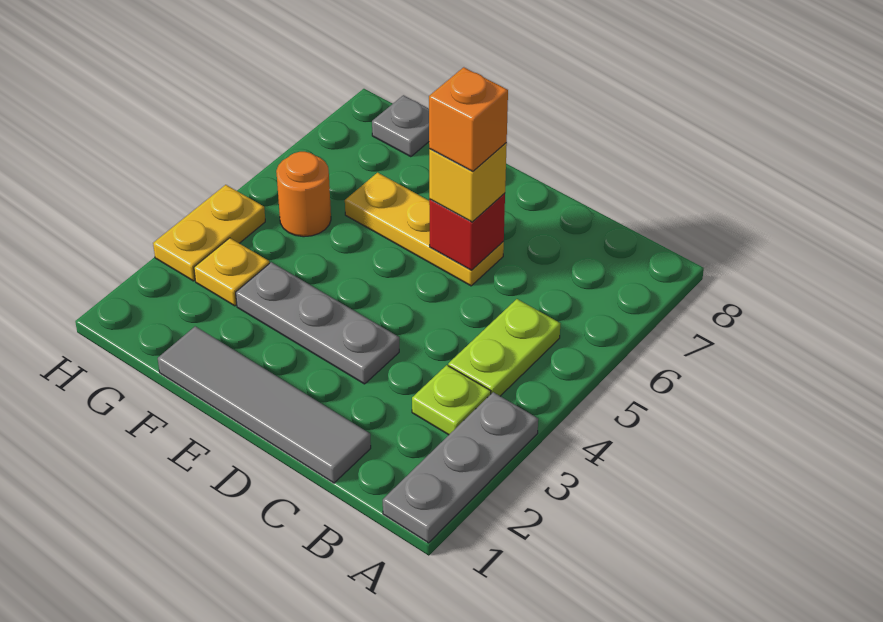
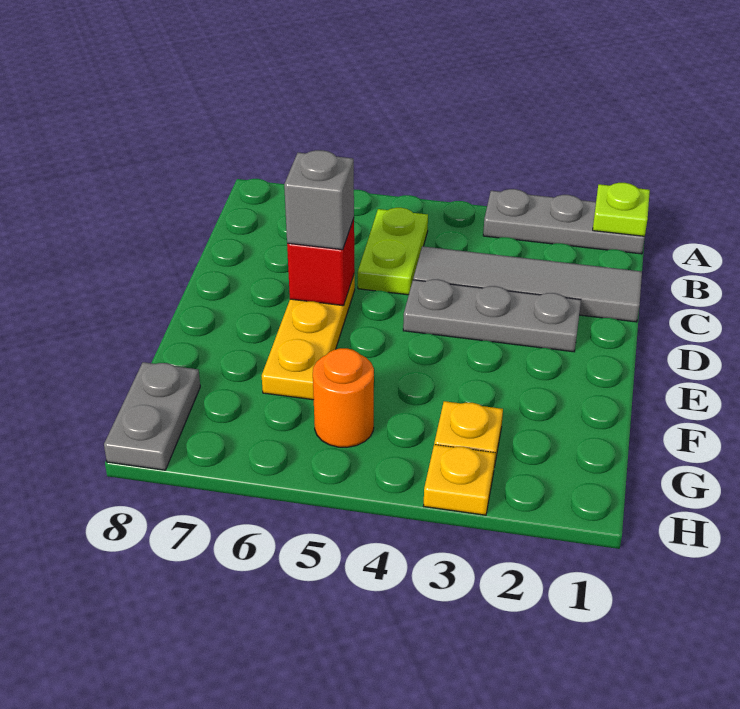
lime plate B3 level 1 -> lime plate A1 level 2
lime plate B4:B5 level 1 -> lime plate B5:C5 level 1
grey tile C1:F1 level 1 -> grey tile C1:C4 level 1
grey plate D3:F3 level 1 -> grey plate D2:D4 level 1
yellow brick D6 level 3 -> grey brick D6 level 3
orange brick D6 level 4 -> none
grey plate G8 level 1 -> grey plate G8:H8 level 1
yellow plate H3:H4 level 1 -> yellow plate H3 level 1

